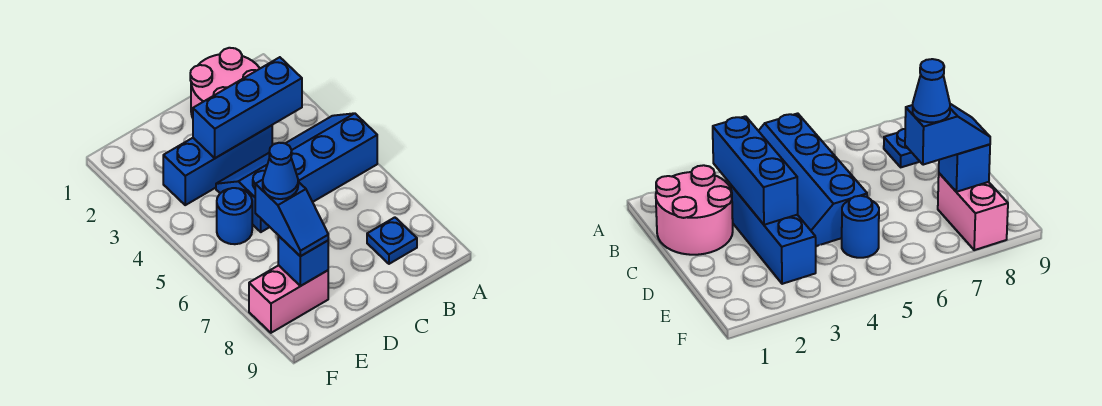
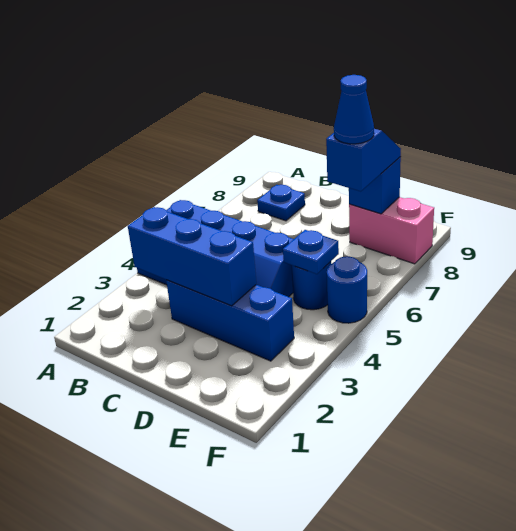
pink round brick B1:C2 level 1 -> none
none -> blue plate E5 level 2
none -> blue round brick F5 level 1

